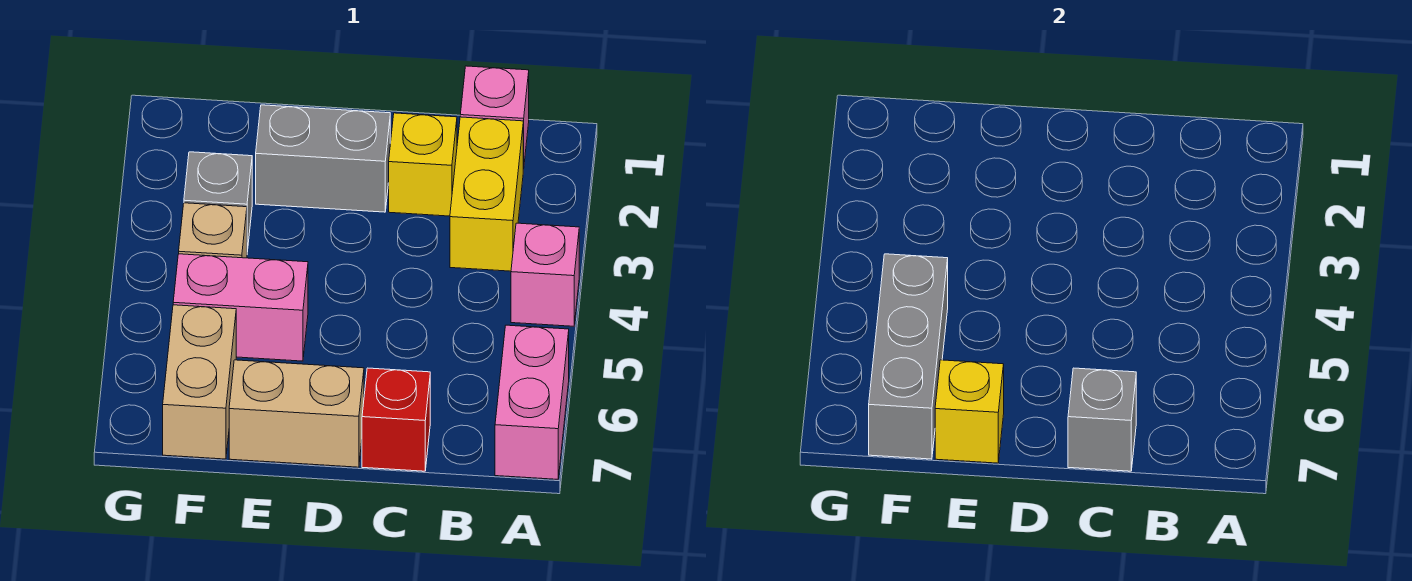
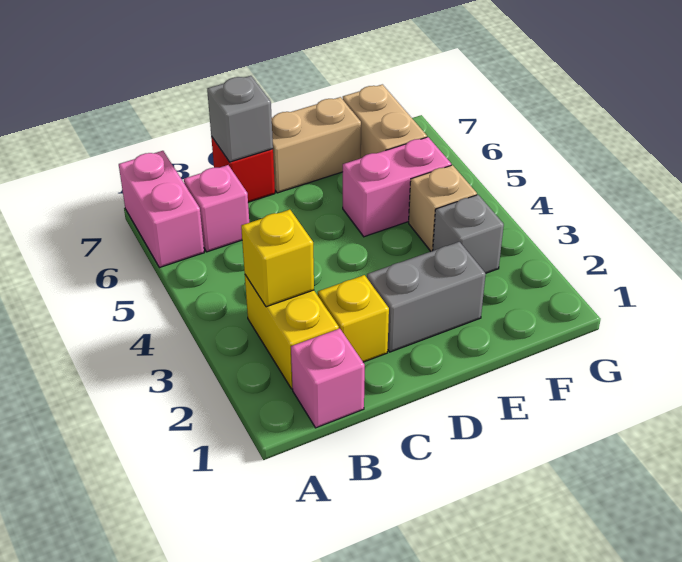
pink brick A4 level 1 -> pink brick B6 level 1
yellow brick E7 level 2 -> yellow brick B3 level 2
grey brick F5:F7 level 2 -> none

